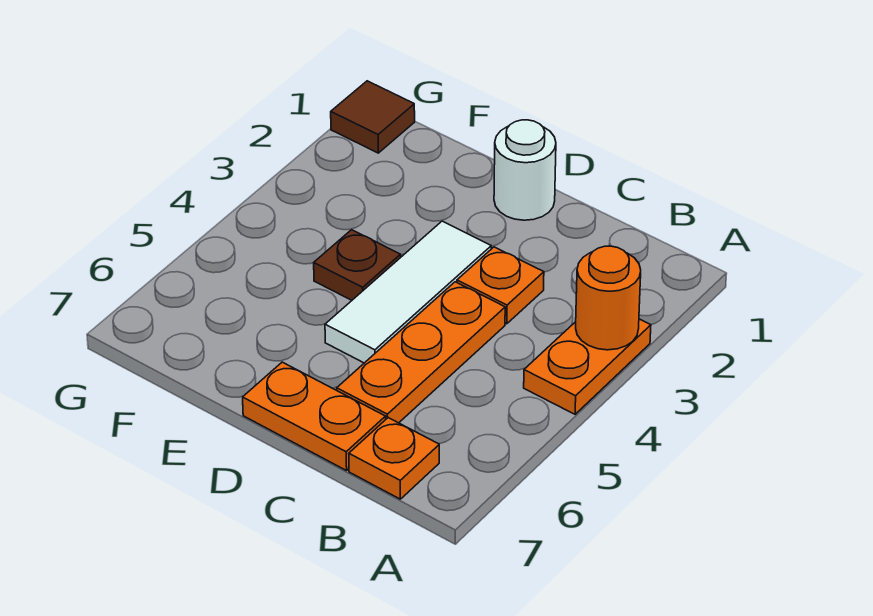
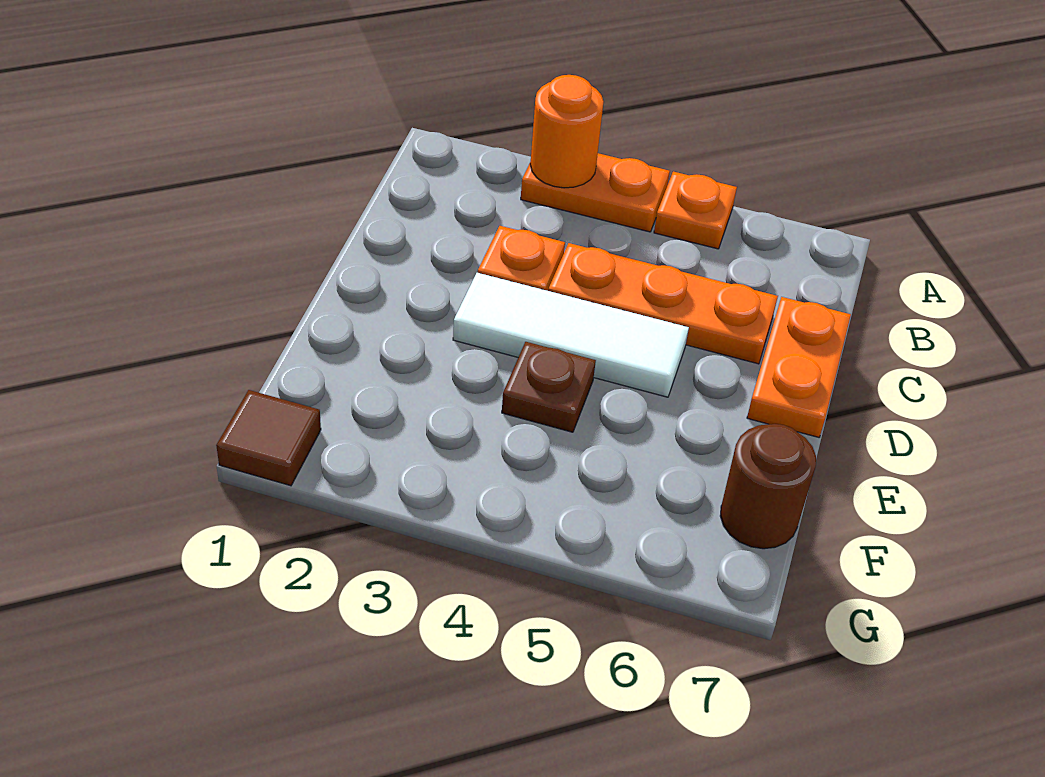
orange plate B7 level 1 -> orange plate A5 level 1
white round brick D1 level 1 -> none
none -> brown round brick F7 level 1

